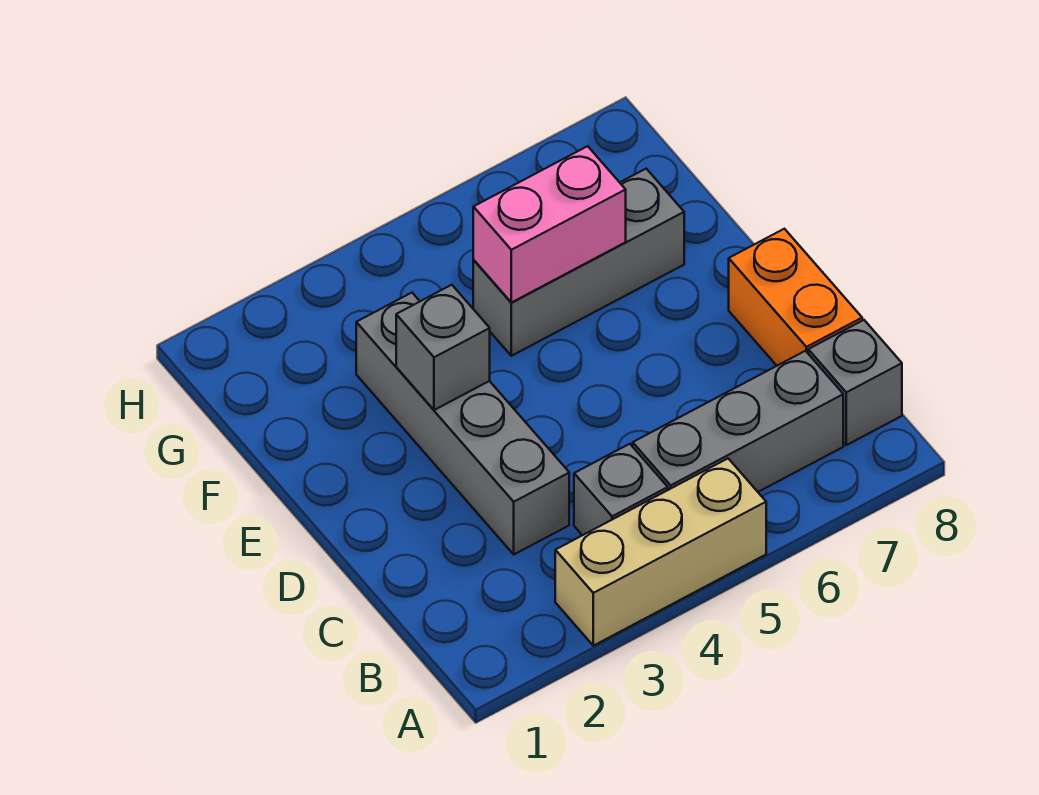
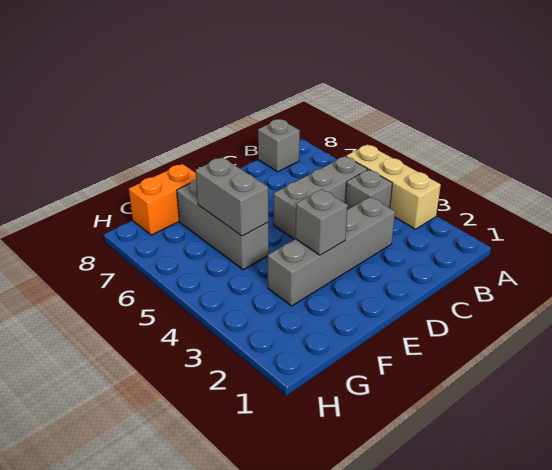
grey brick B5:B7 level 1 -> grey brick B5:D5 level 1
orange brick C8:D8 level 1 -> orange brick F8:G8 level 1
pink brick F5:F6 level 2 -> grey brick F5:F6 level 2

